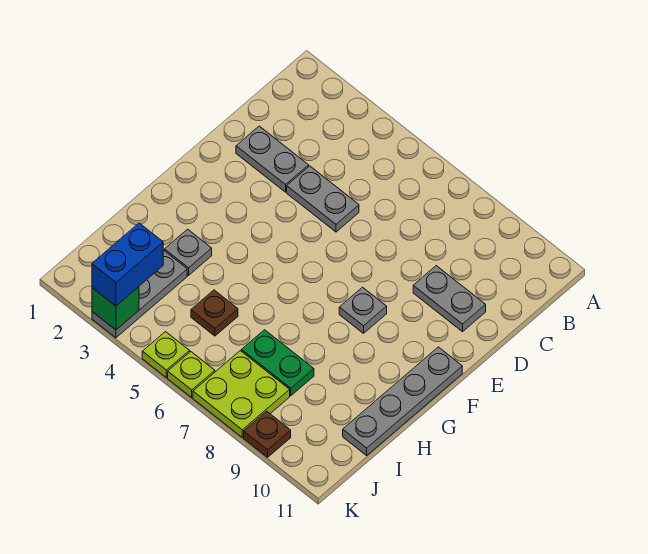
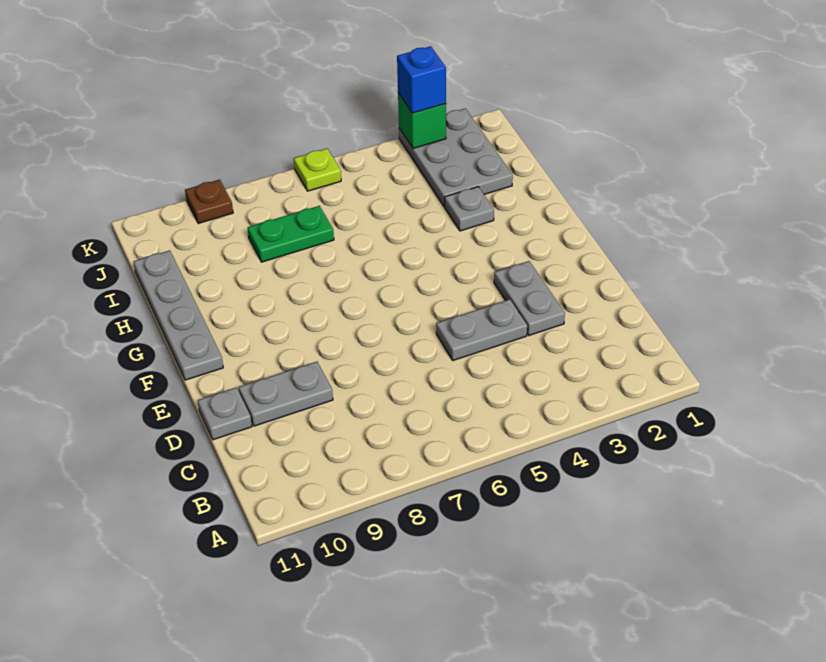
grey plate D2:D3 level 1 -> grey plate D3:E3 level 1
grey plate F8 level 1 -> grey plate D11 level 1
grey plate I3:K3 level 1 -> grey plate I2:K3 level 1
brown plate I5 level 1 -> none
blue brick J3:K3 level 3 -> blue brick K3 level 3
lime plate J7:K8 level 1 -> none
lime plate K5 level 1 -> none

